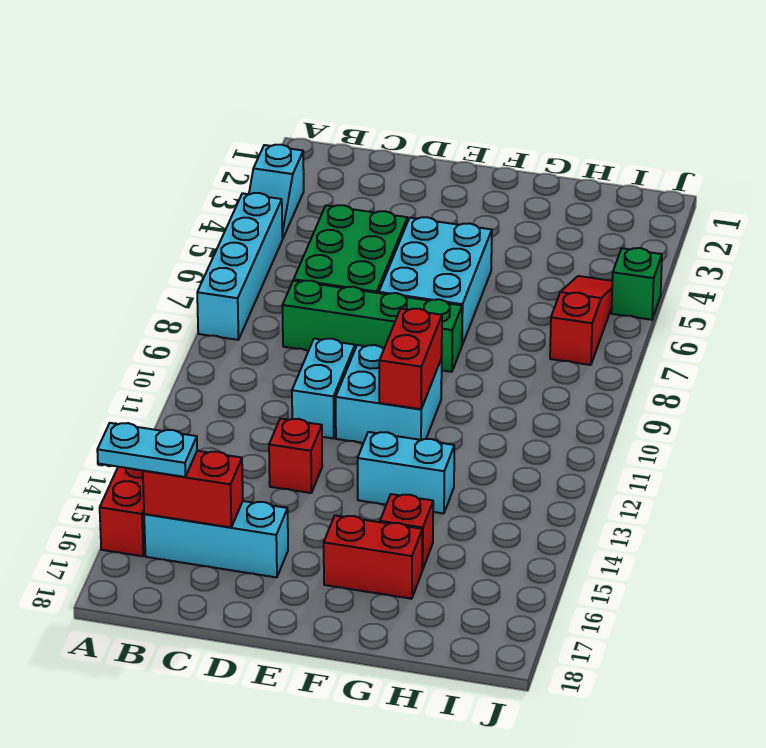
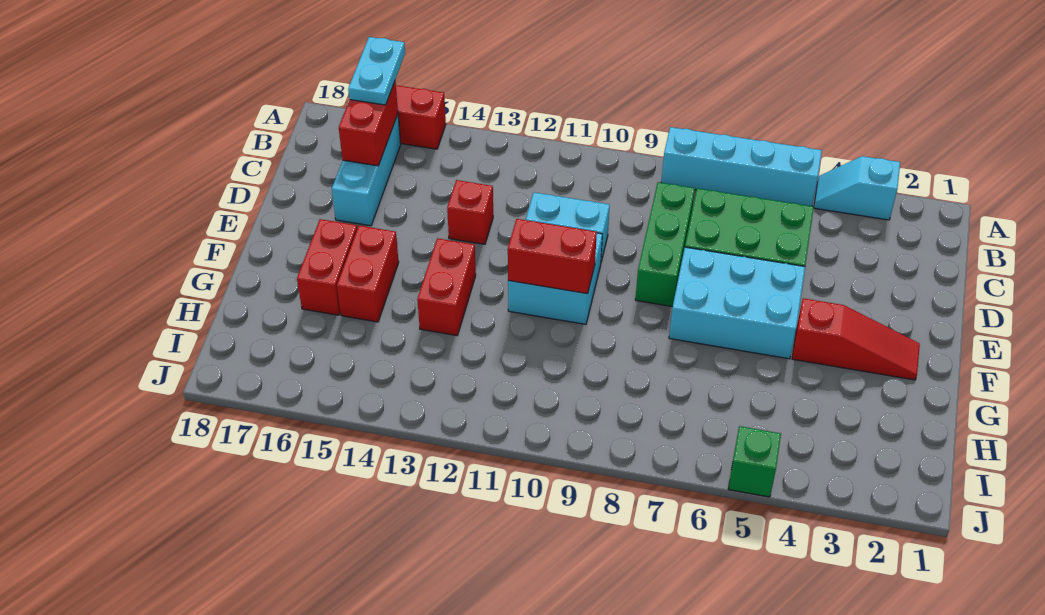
green brick C8:F8 level 1 -> green brick C8:E8 level 1
cyan brick F13:G13 level 1 -> red brick F13:G13 level 1
red brick G15 level 1 -> red brick F15:G15 level 1
red slope I5:I7 level 1 top 7 -> red slope F2:F4 level 1 top 4

